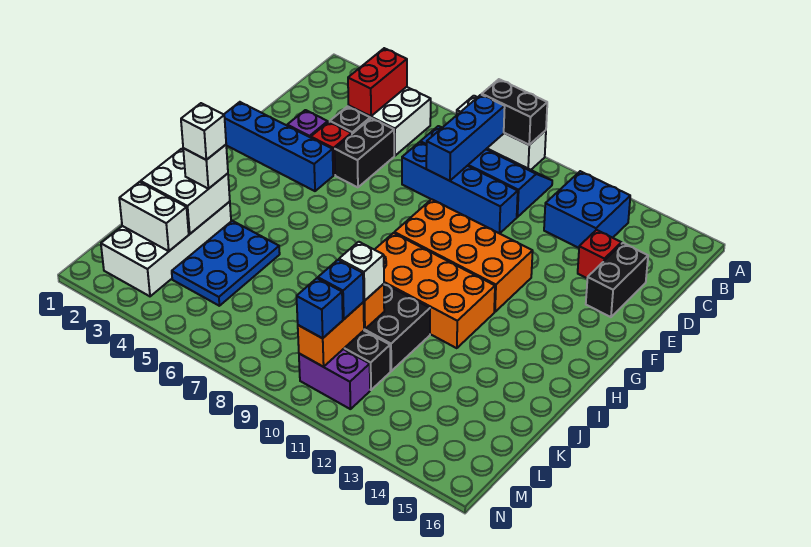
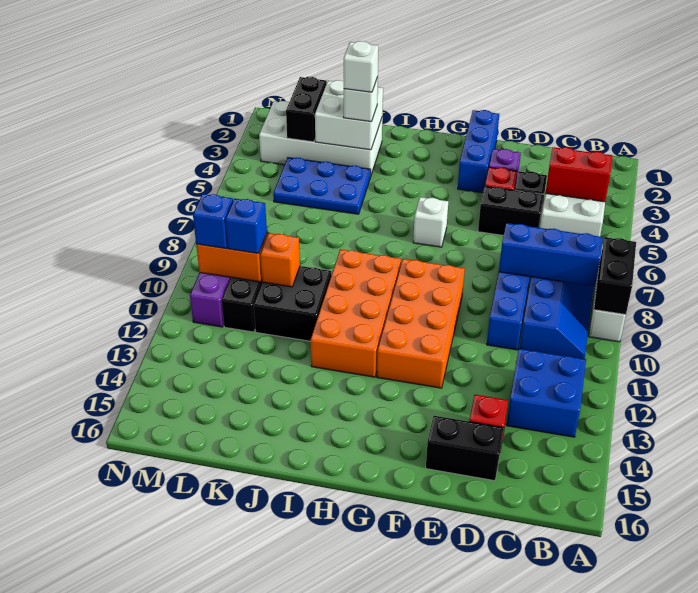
blue brick F1:F4 level 1 -> blue brick F1:F3 level 1
white brick K10 level 3 -> white brick G6 level 1
white brick L2:L3 level 2 -> black brick L2:L3 level 2

